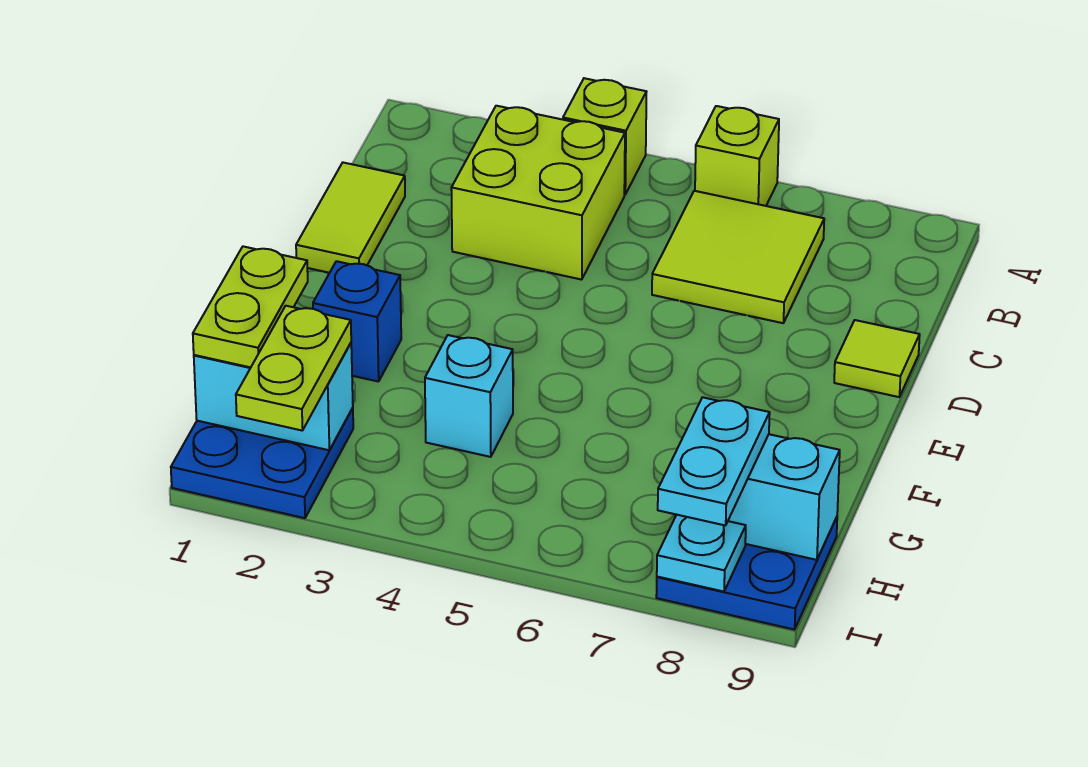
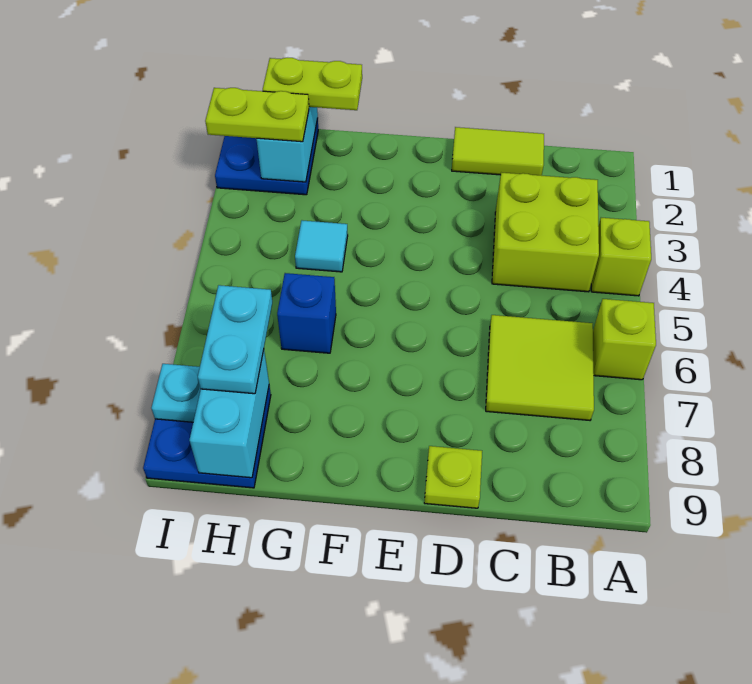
lime tile D9 level 1 -> lime plate D9 level 1
blue brick F2 level 1 -> blue brick G6 level 1
cyan brick G4 level 1 -> cyan tile G4 level 1
cyan plate H8:I8 level 3 -> cyan plate H7:H8 level 3

